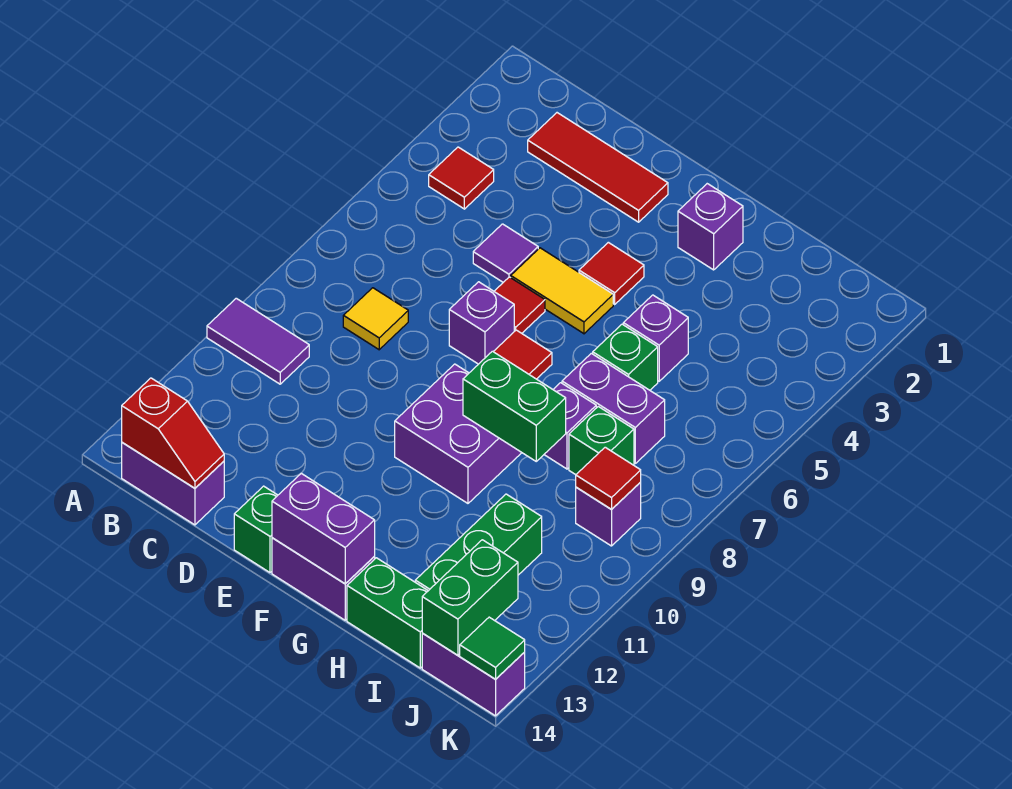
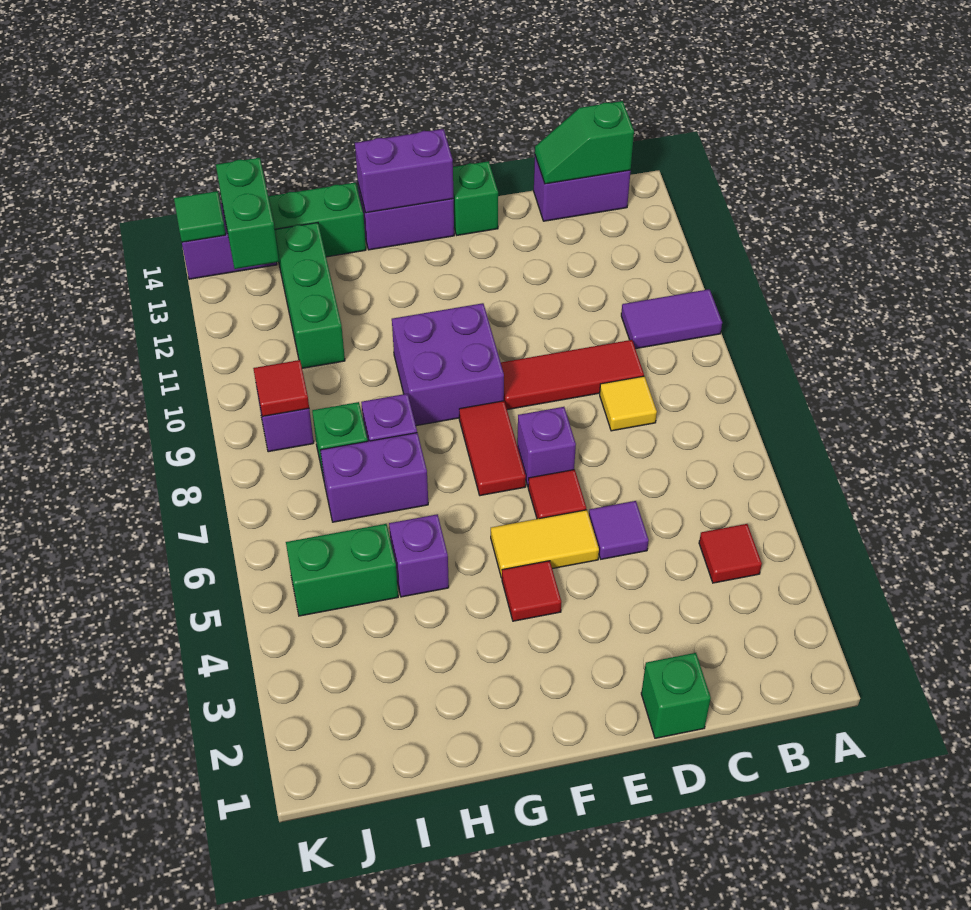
red slope B14:C14 level 2 top B -> green slope B14:C14 level 2 top B
red tile C2:E2 level 1 -> red tile C9:E9 level 1
purple brick G2 level 1 -> none
green brick G9:H9 level 2 -> green brick I5:J5 level 1
green brick H6 level 1 -> green brick D1 level 1

